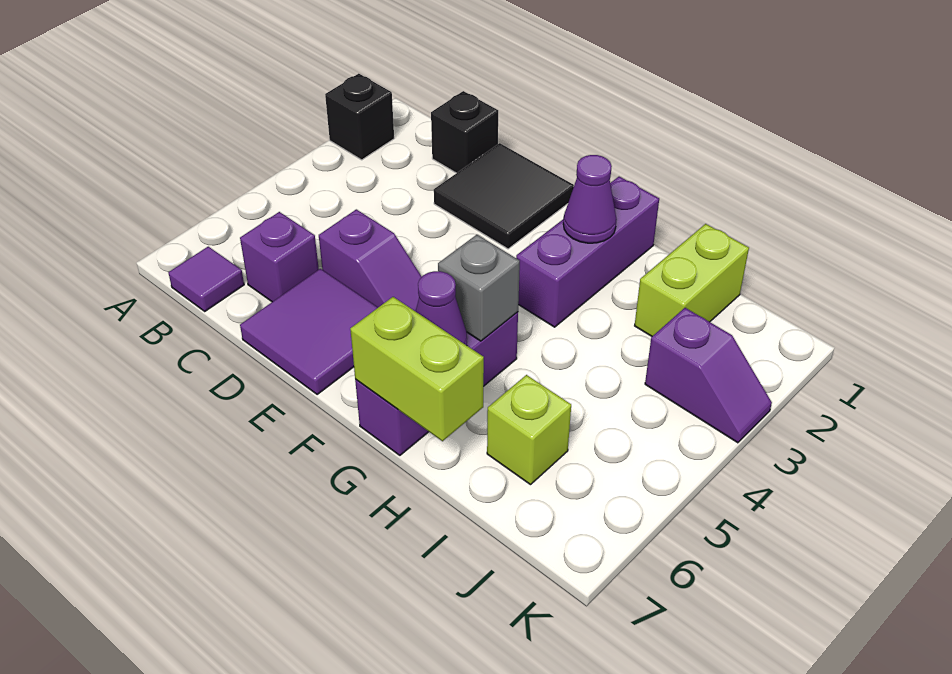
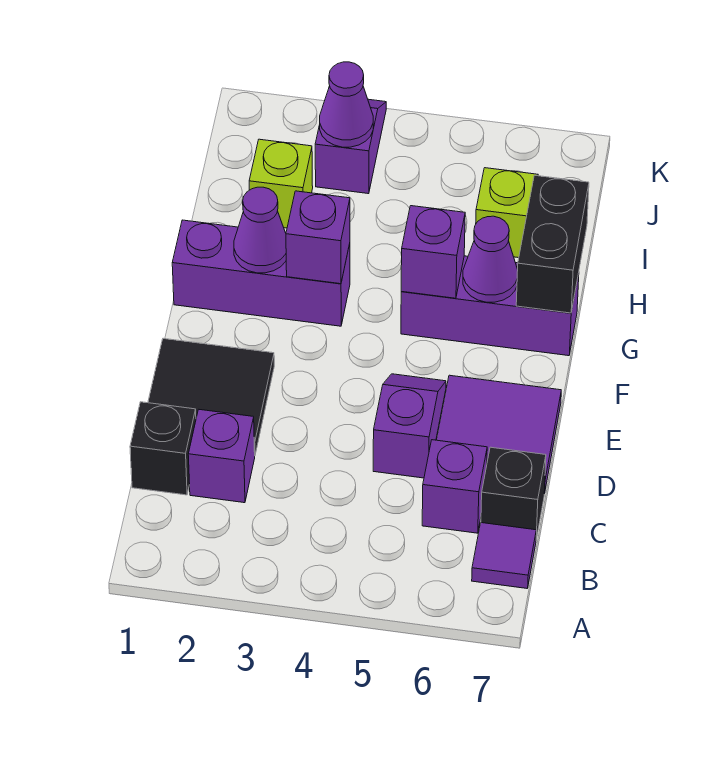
black brick A2 level 1 -> black brick C7 level 1
none -> purple brick C2 level 1
none -> purple brick G3 level 2
grey brick G5 level 2 -> purple brick G5 level 2
lime brick G7:H7 level 2 -> black brick G7:H7 level 2
lime brick I1:I2 level 1 -> lime brick I2 level 1
none -> purple cone J3 level 2

